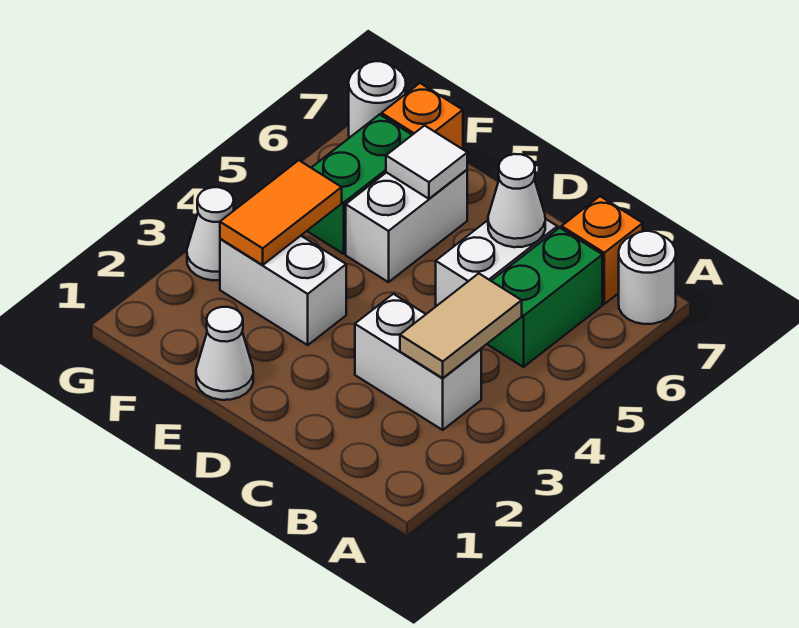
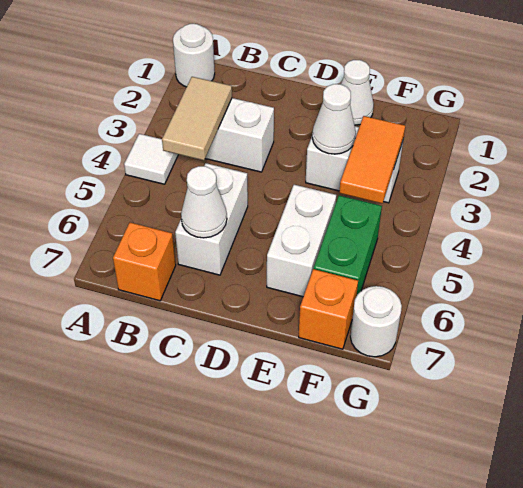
white round brick A7 level 1 -> white round brick A1 level 1
green brick B5:B6 level 1 -> none
white tile E6 level 2 -> white tile A4 level 1
white cone G3 level 1 -> white cone E3 level 2

